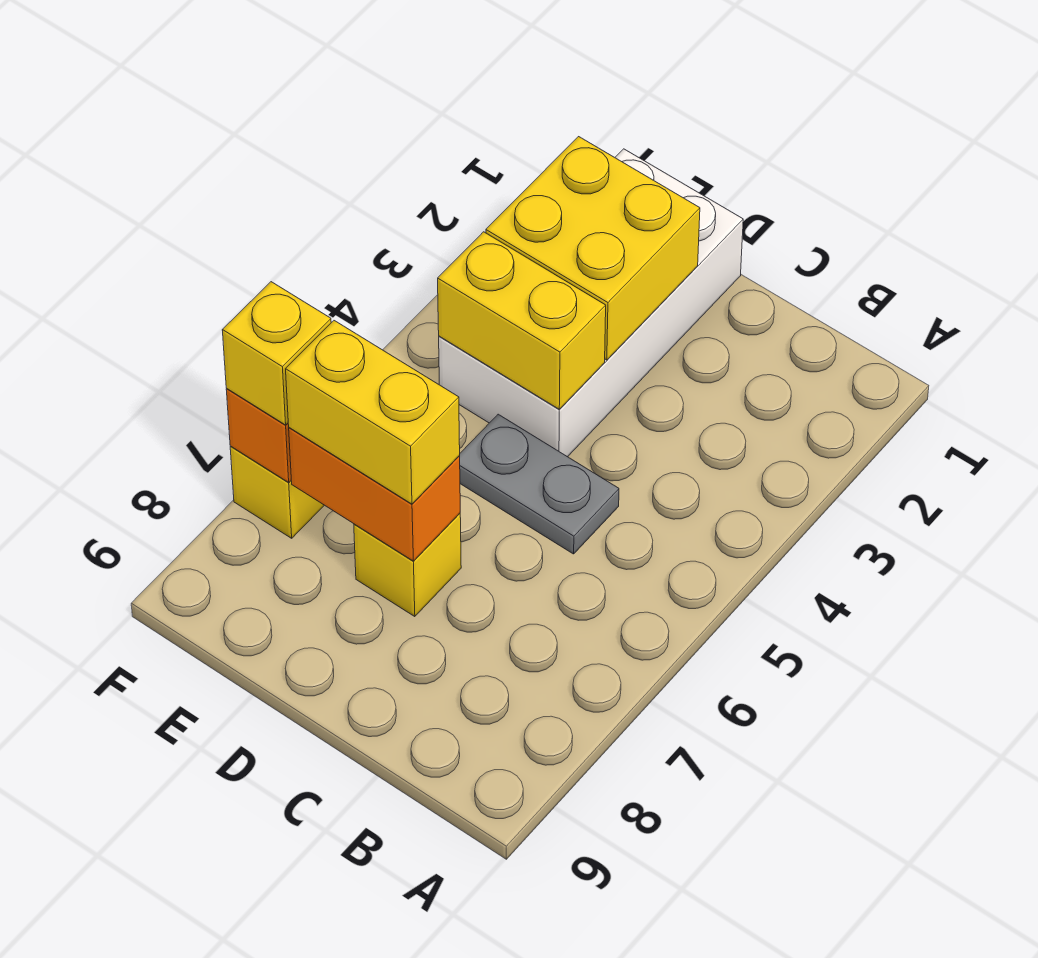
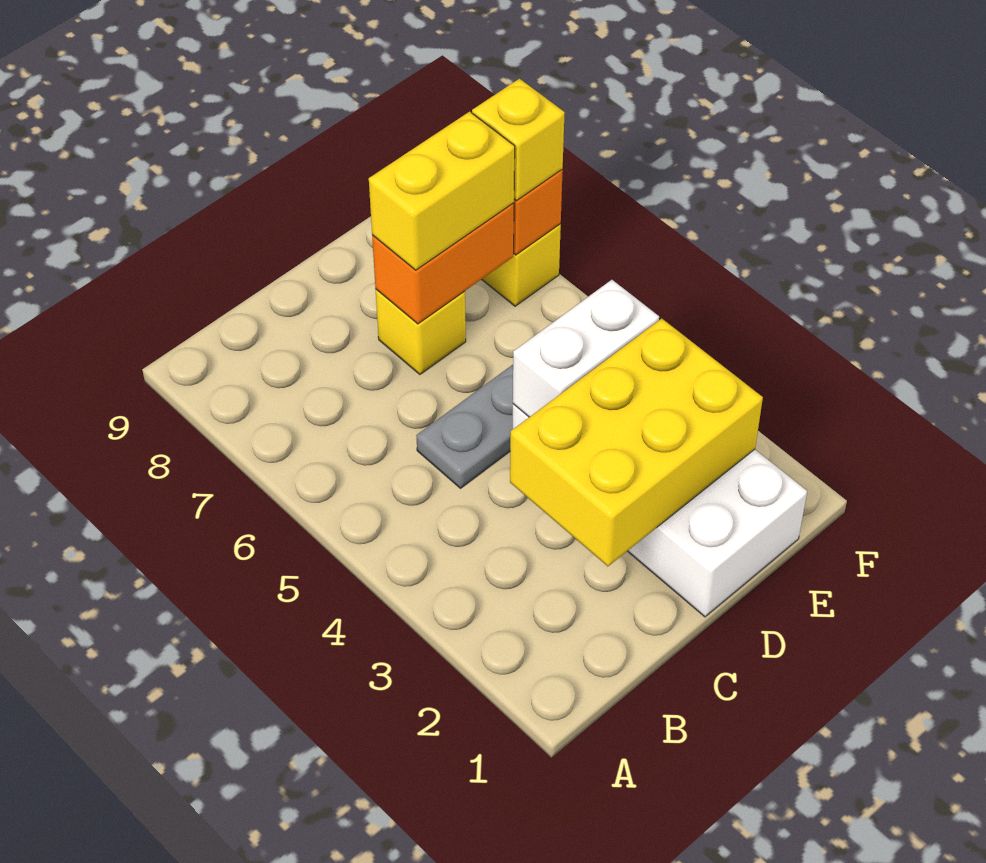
yellow brick D2:E3 level 2 -> yellow brick C2:E3 level 2
yellow brick D4:E4 level 2 -> white brick D4:E4 level 2

